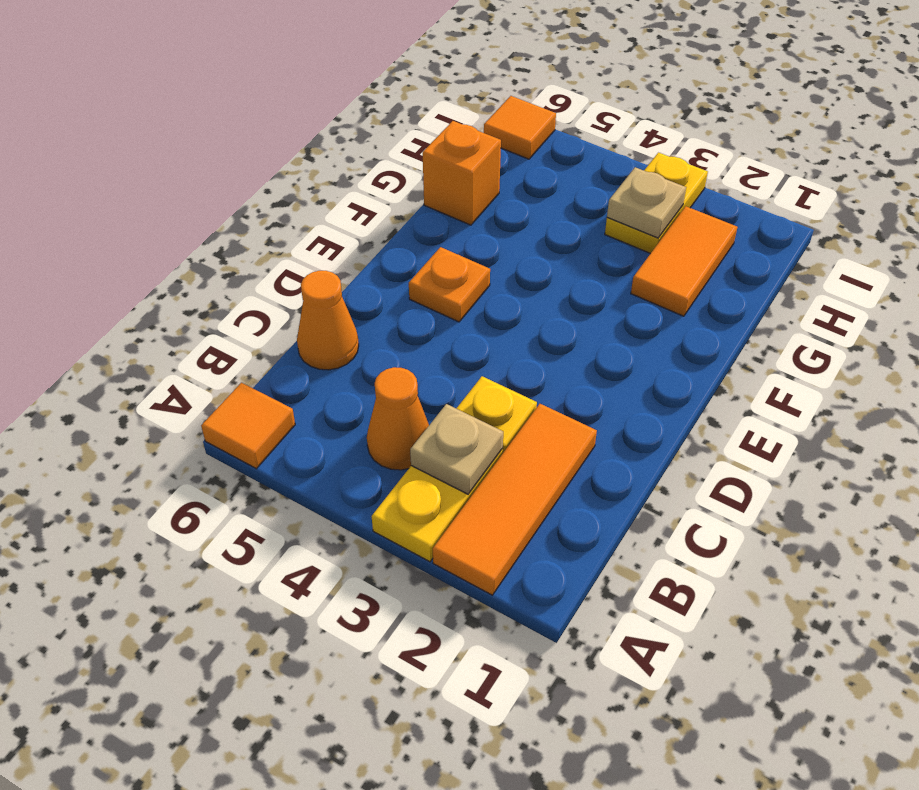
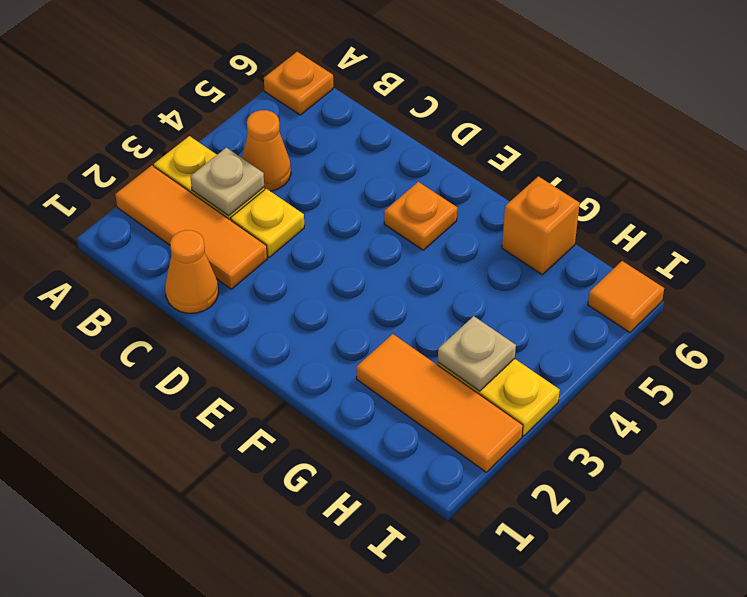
orange tile A6 level 1 -> orange plate A6 level 1
orange cone C6 level 1 -> orange cone C1 level 1
orange tile G2:H2 level 1 -> orange tile G2:I2 level 1

